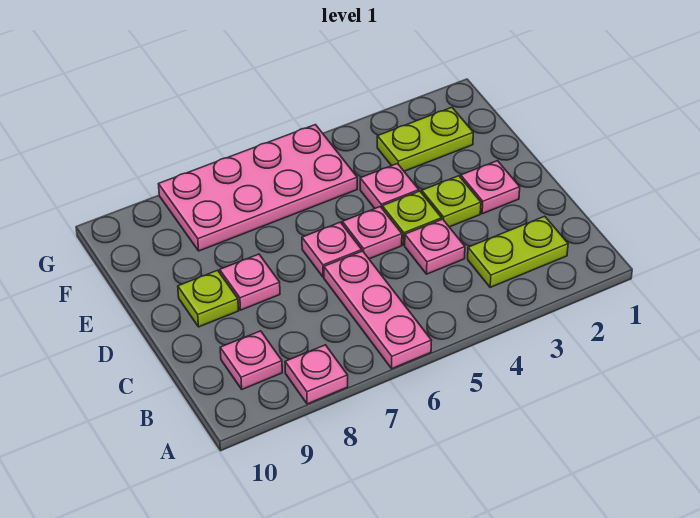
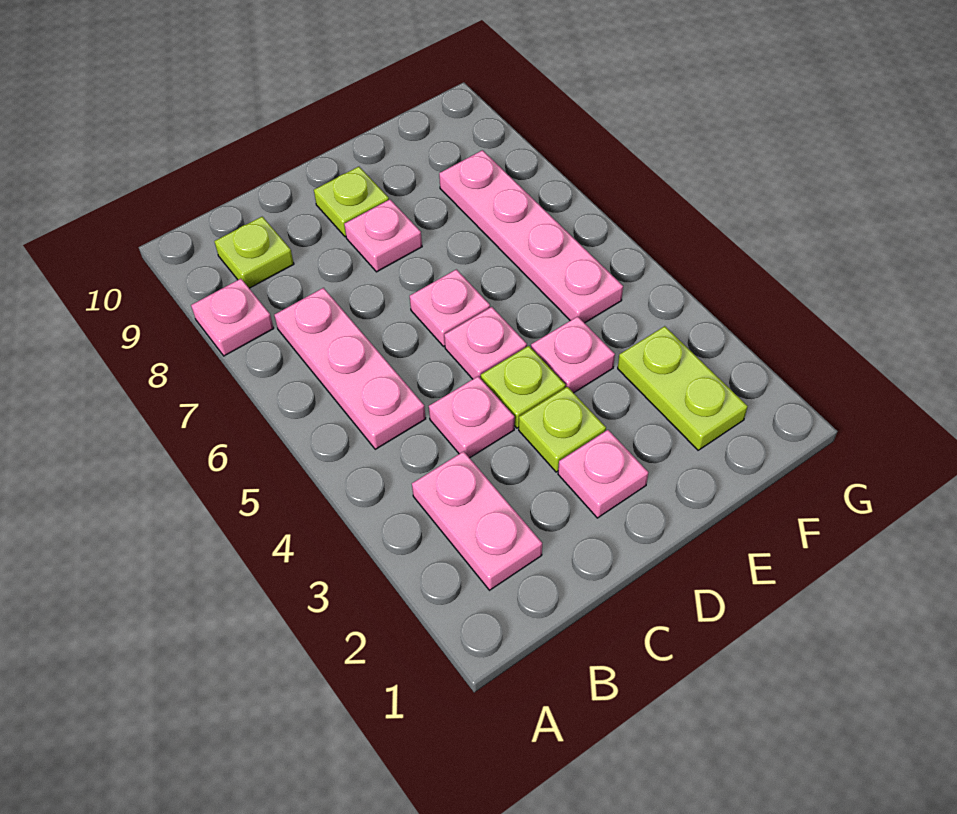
pink plate A6:C6 level 1 -> pink plate B5:B7 level 1
lime plate B2:B3 level 1 -> pink plate B2:B3 level 1
pink plate B9 level 1 -> lime plate B9 level 1
pink plate F5:G8 level 1 -> pink plate F5:F8 level 1

